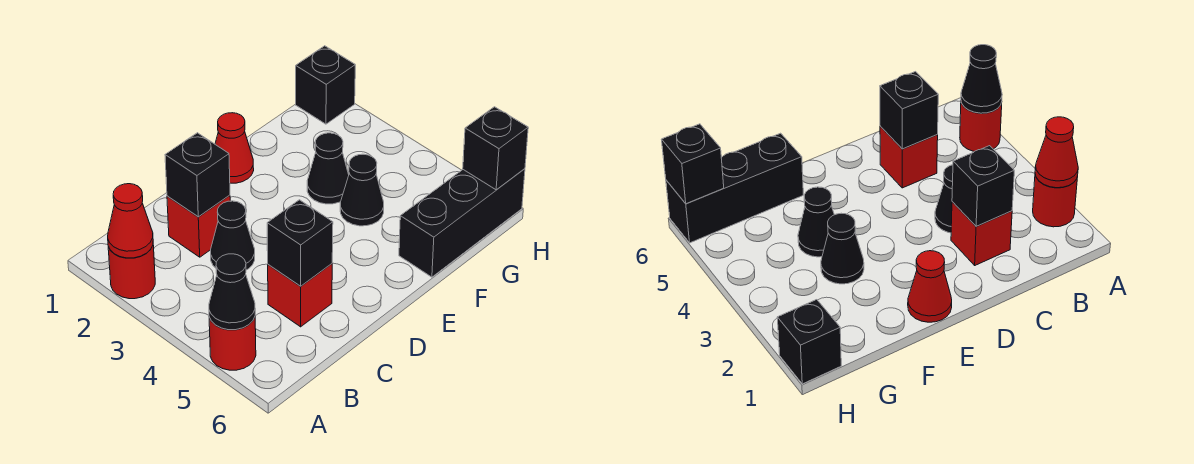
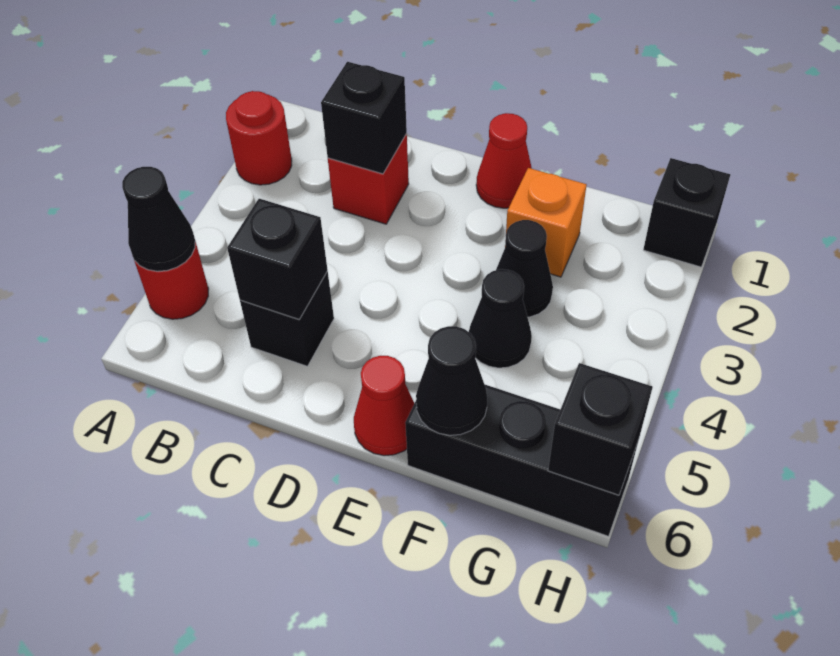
red cone A2 level 2 -> red cone E6 level 1
black cone C3 level 1 -> black cone F6 level 2
red brick C5 level 1 -> black brick C5 level 1
none -> orange brick F2 level 1

